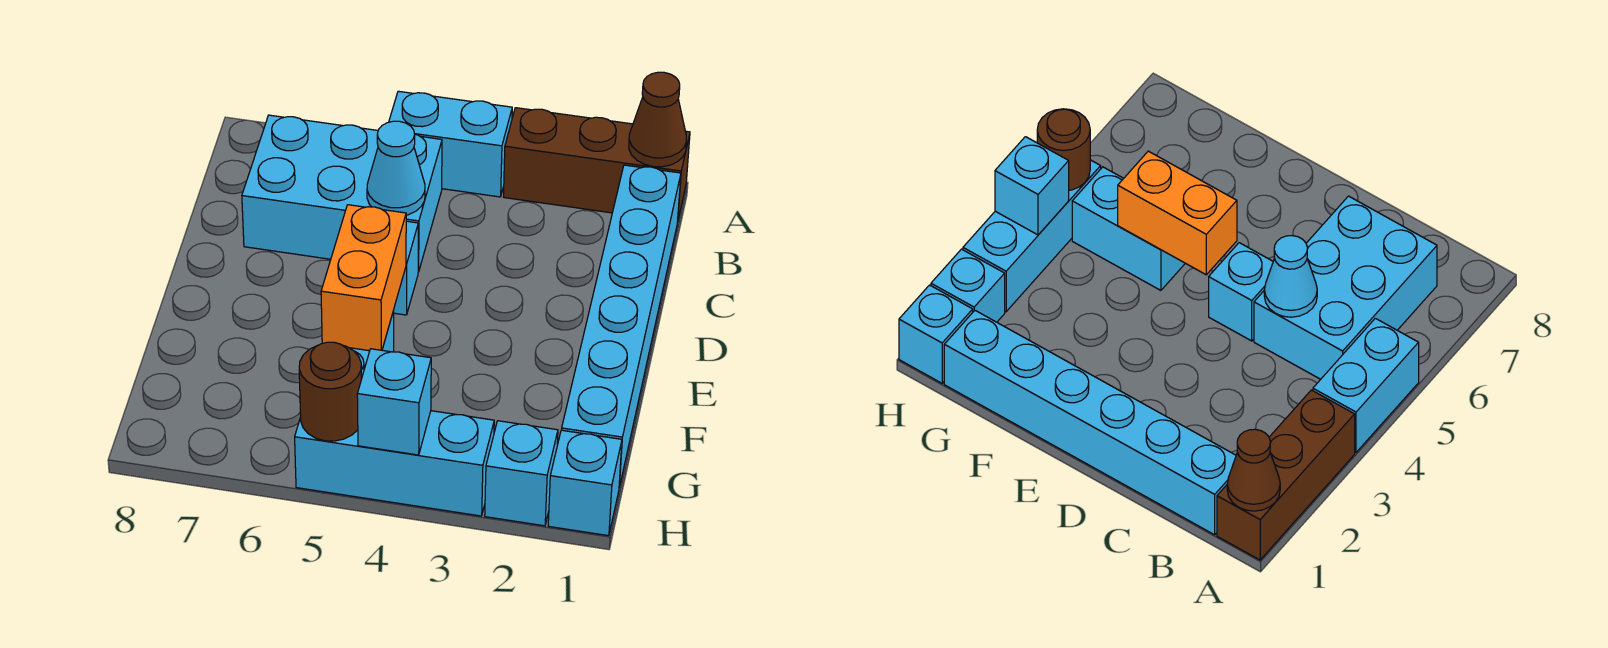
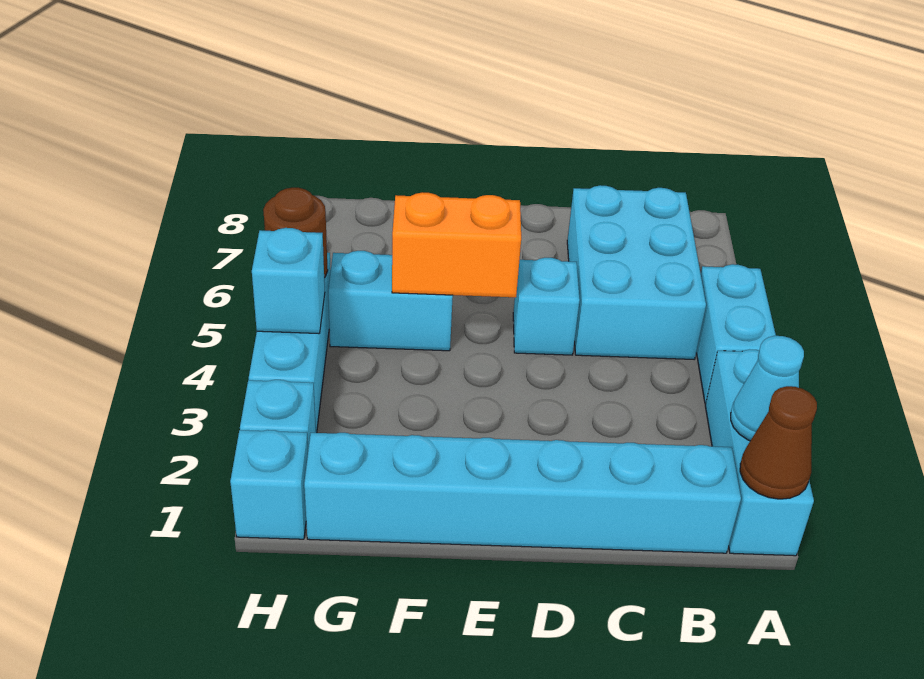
brown brick A1:A3 level 1 -> cyan brick A1:A3 level 1
cyan cone C5 level 2 -> cyan cone A2 level 2

